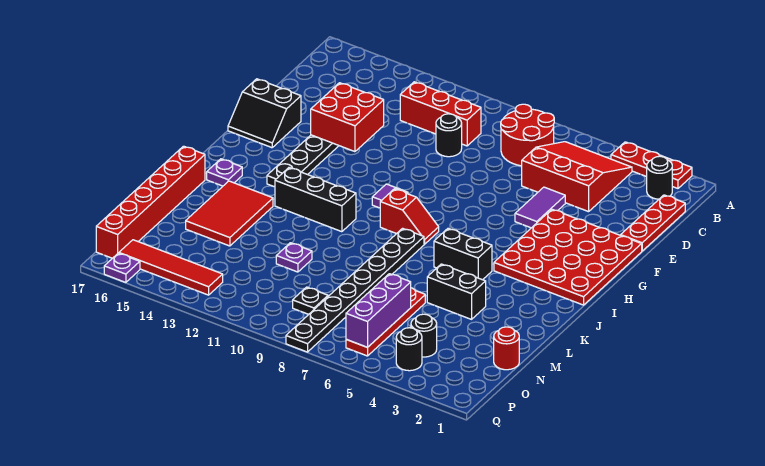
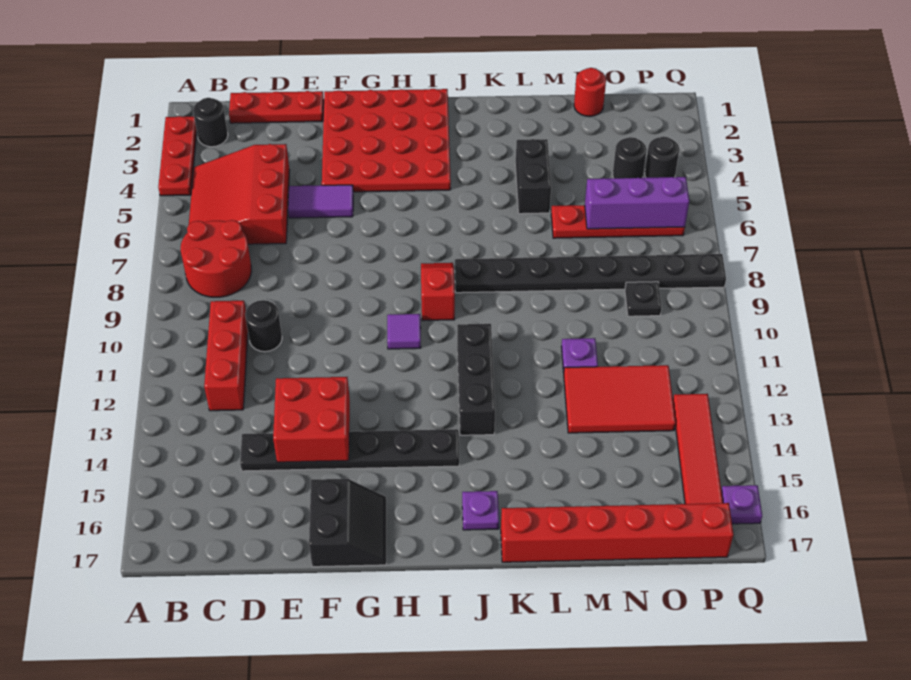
black brick J5:J6 level 1 -> none
red tile K14:M15 level 1 -> red tile M12:O13 level 1

